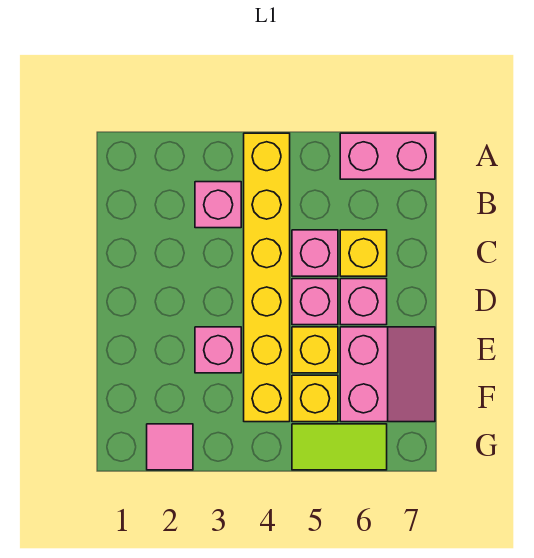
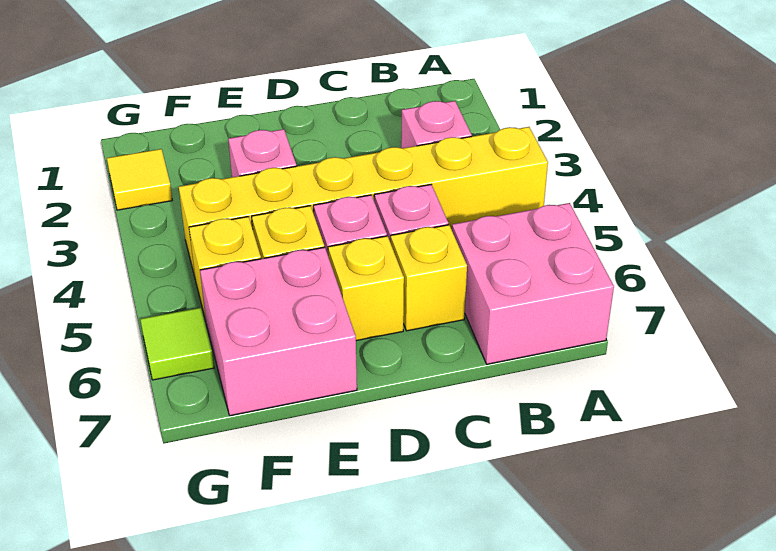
pink brick A6:A7 level 1 -> pink brick A6:B7 level 1
pink brick D6 level 1 -> yellow brick D6 level 1
pink slope E6:F7 level 1 top 6 -> pink brick E6:F7 level 1
pink tile G2 level 1 -> yellow tile G2 level 1
lime tile G5:G6 level 1 -> lime tile G6 level 1

